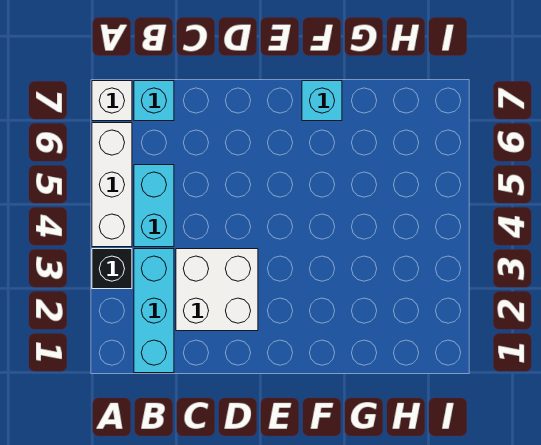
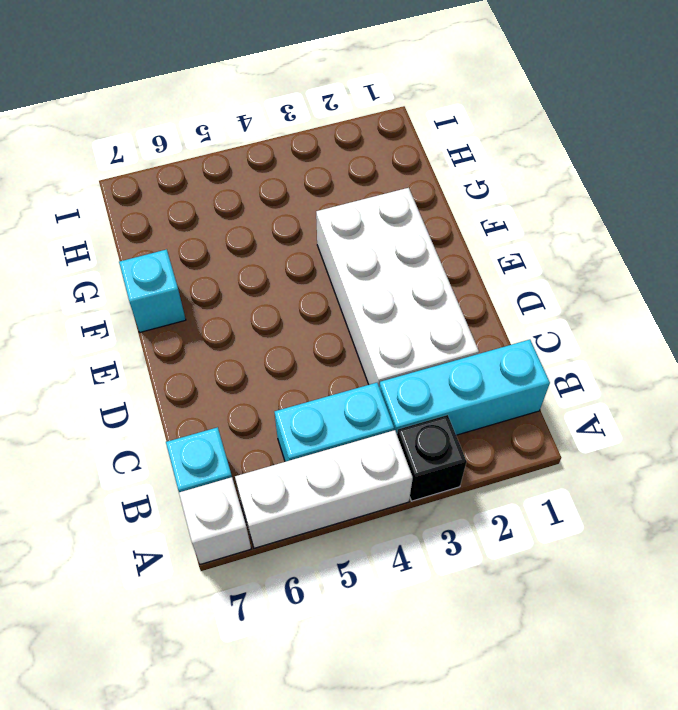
white brick C2:D3 level 1 -> white brick C2:F3 level 1

